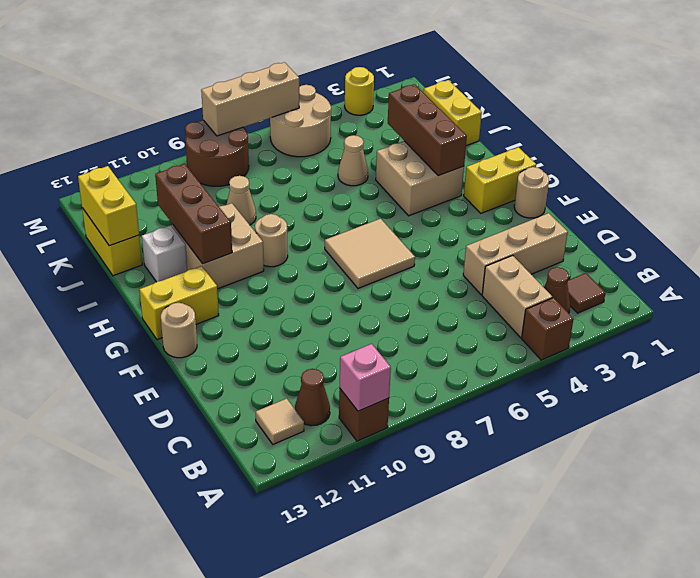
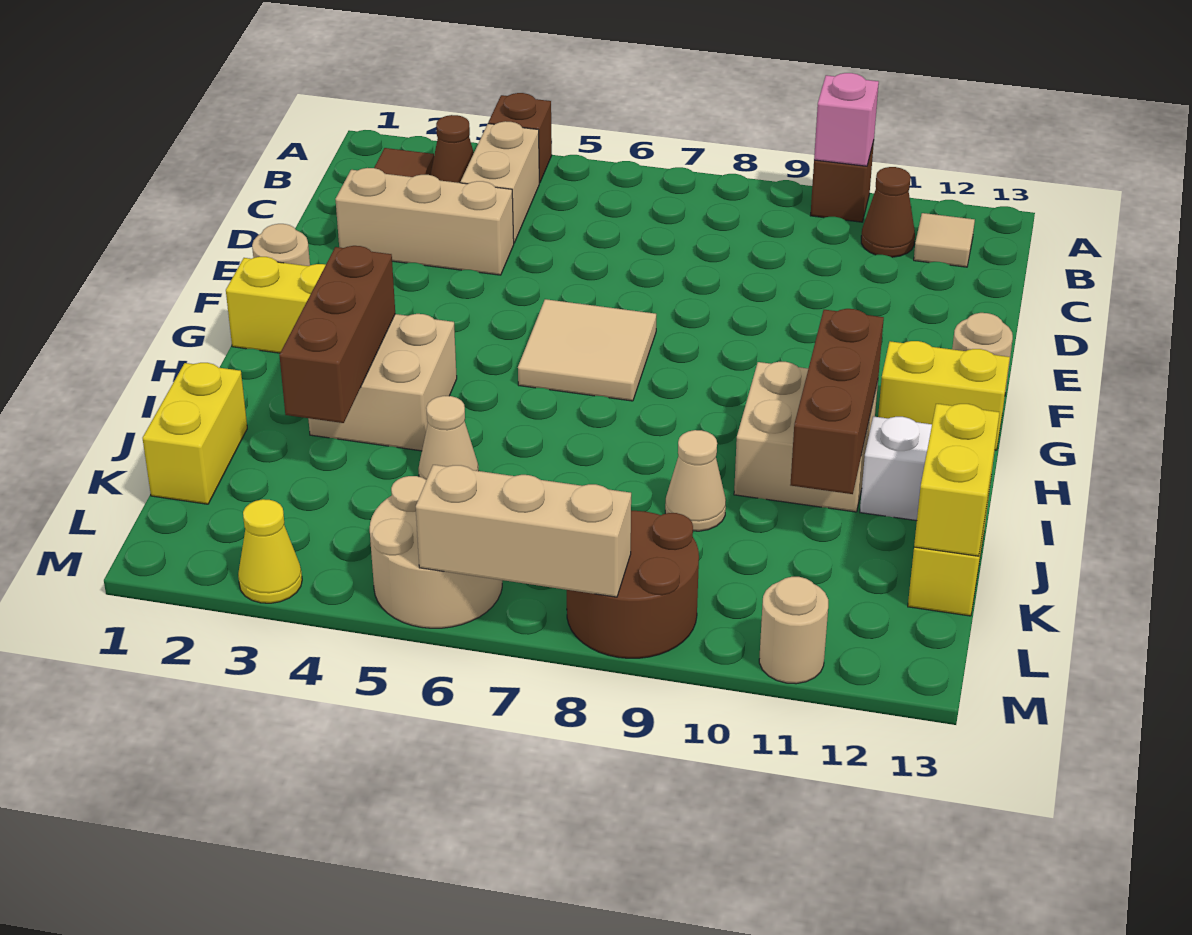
tan round brick H9 level 1 -> tan round brick M11 level 1
yellow round brick M3 level 1 -> yellow cone M3 level 1

